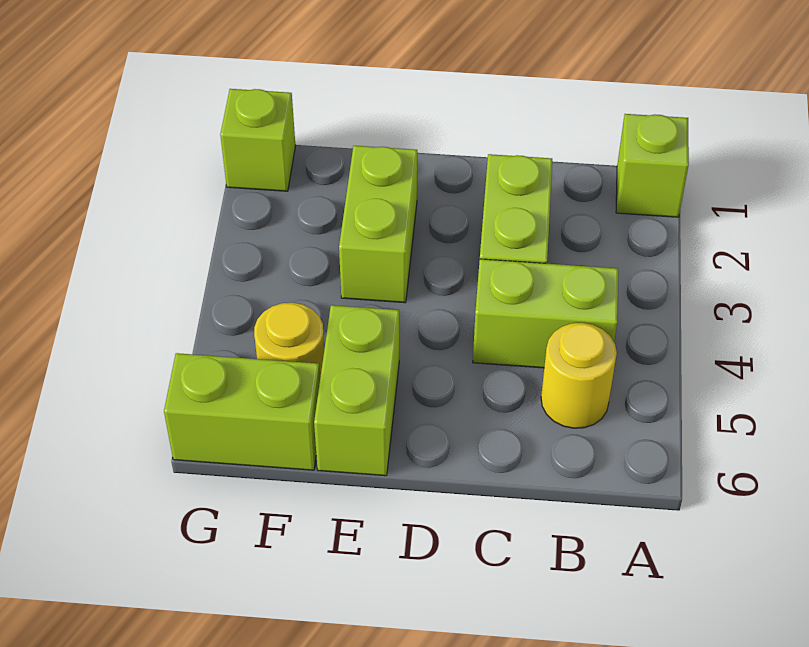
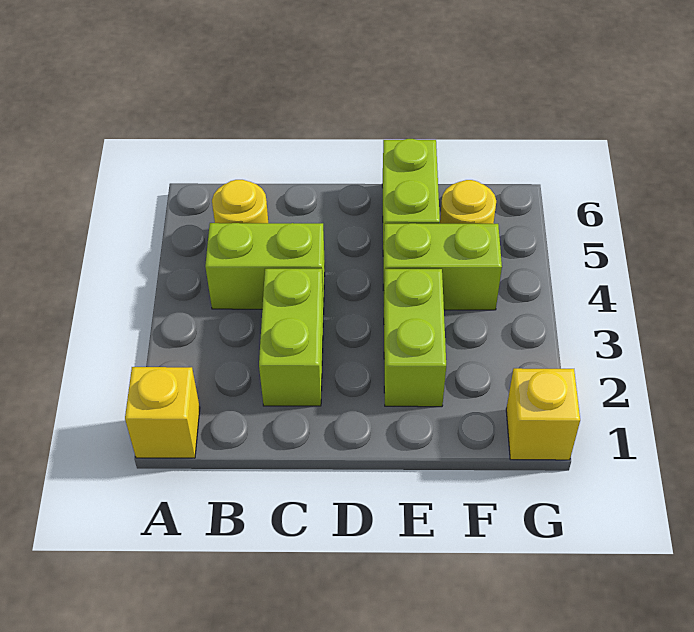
lime brick A1 level 1 -> yellow brick A1 level 1
lime brick F6:G6 level 1 -> lime brick E4:F4 level 1
lime brick G1 level 1 -> yellow brick G1 level 1

